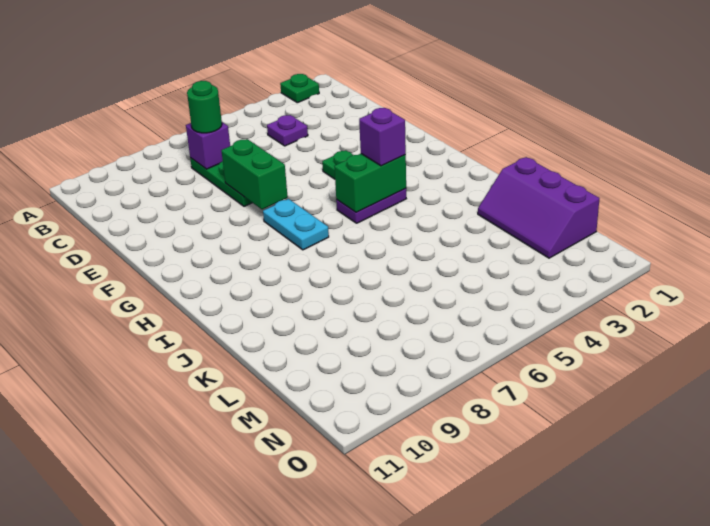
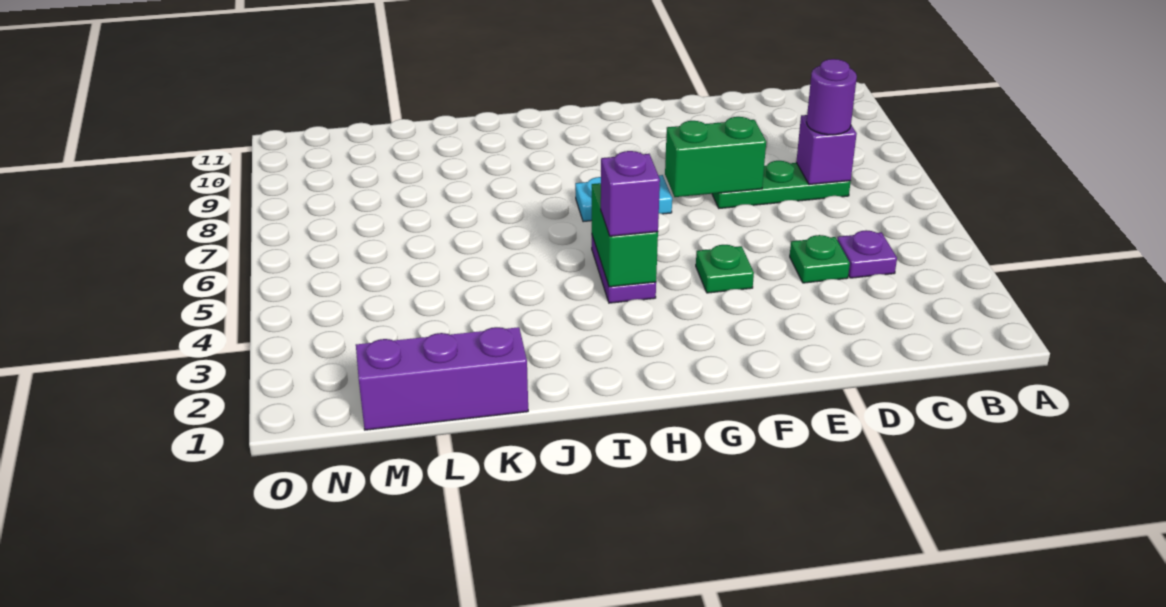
green plate A2 level 1 -> green plate D4 level 1
green round brick C7 level 3 -> purple round brick C7 level 3

